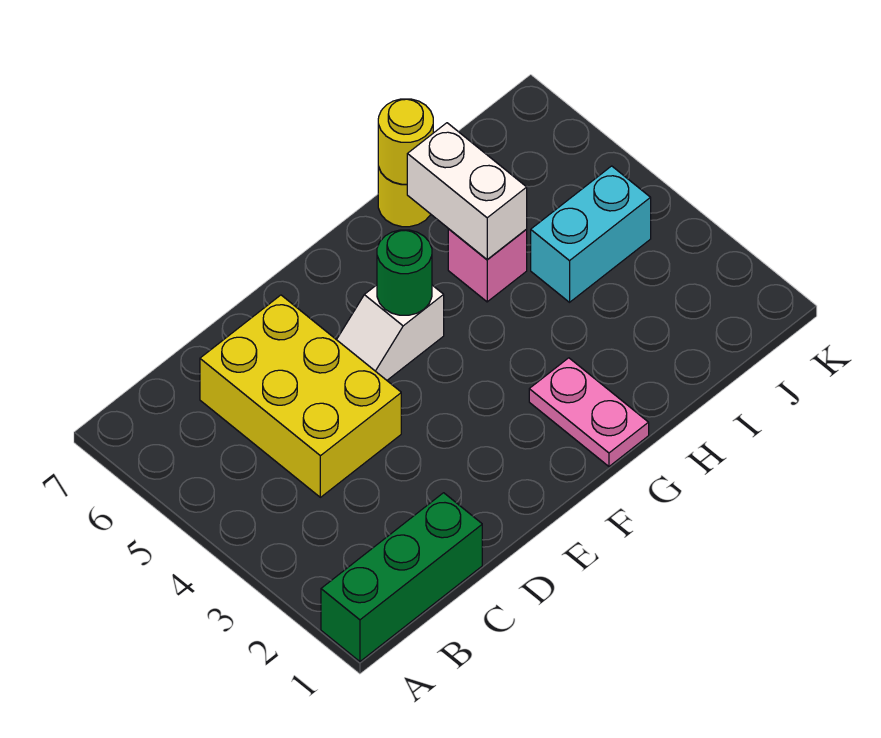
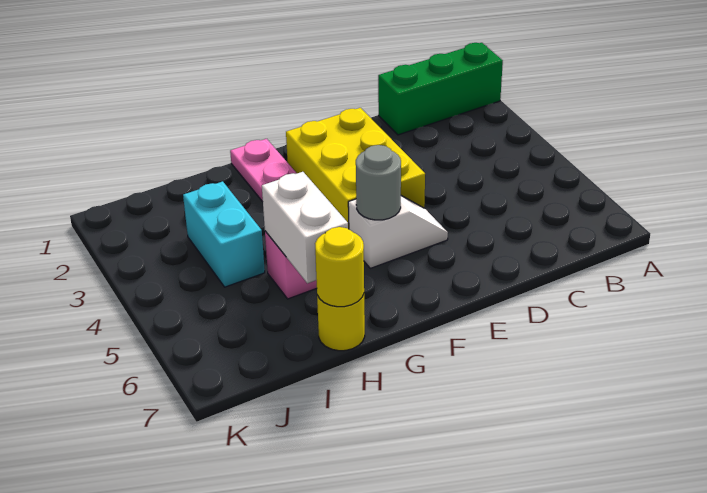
yellow brick C4:D6 level 1 -> yellow brick E2:F4 level 1
green round brick F5 level 2 -> grey round brick F5 level 2
cyan brick I4:J4 level 1 -> cyan brick I3:I4 level 1

